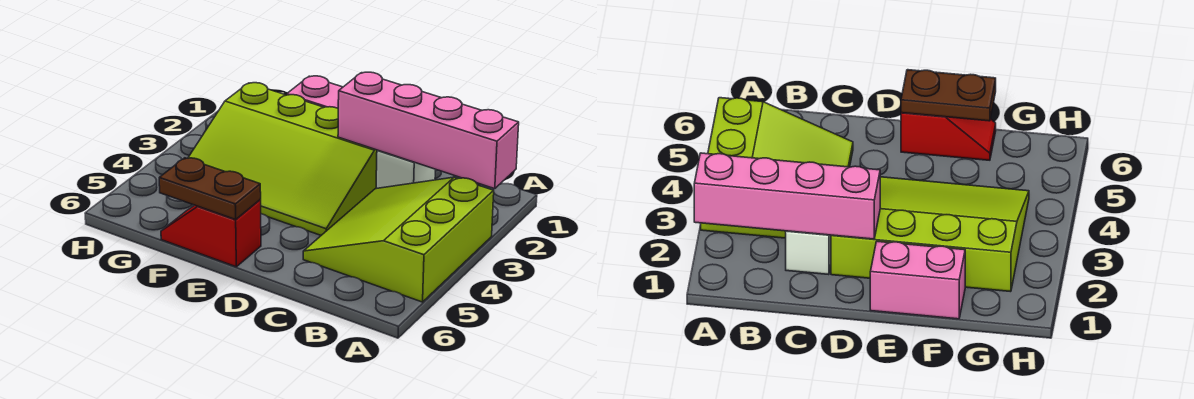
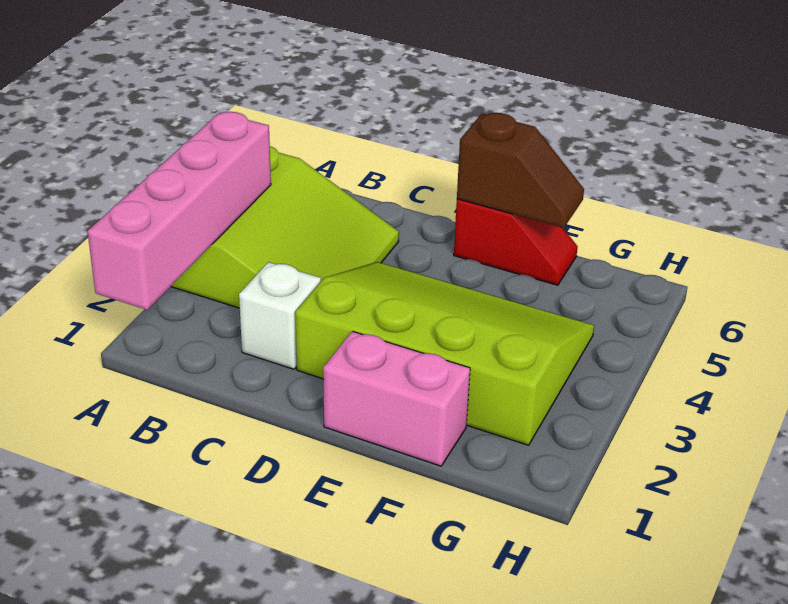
pink brick A2:D2 level 2 -> pink brick A1:A4 level 2
brown plate E6:F6 level 2 -> brown slope E6:F6 level 2 top E

